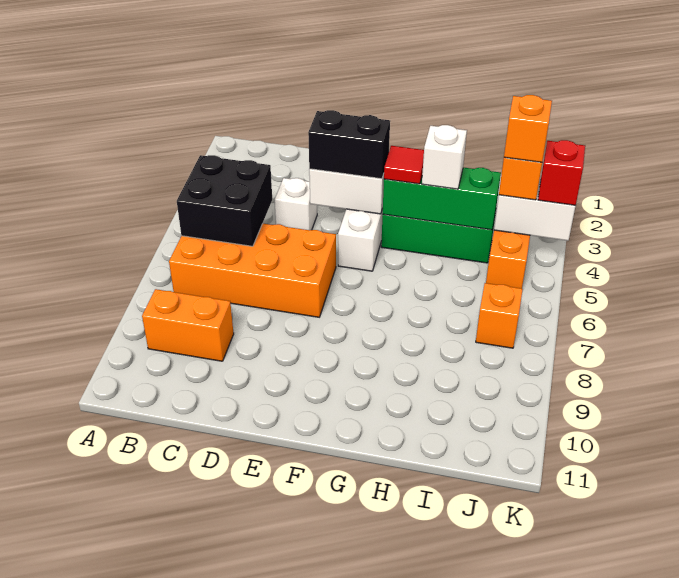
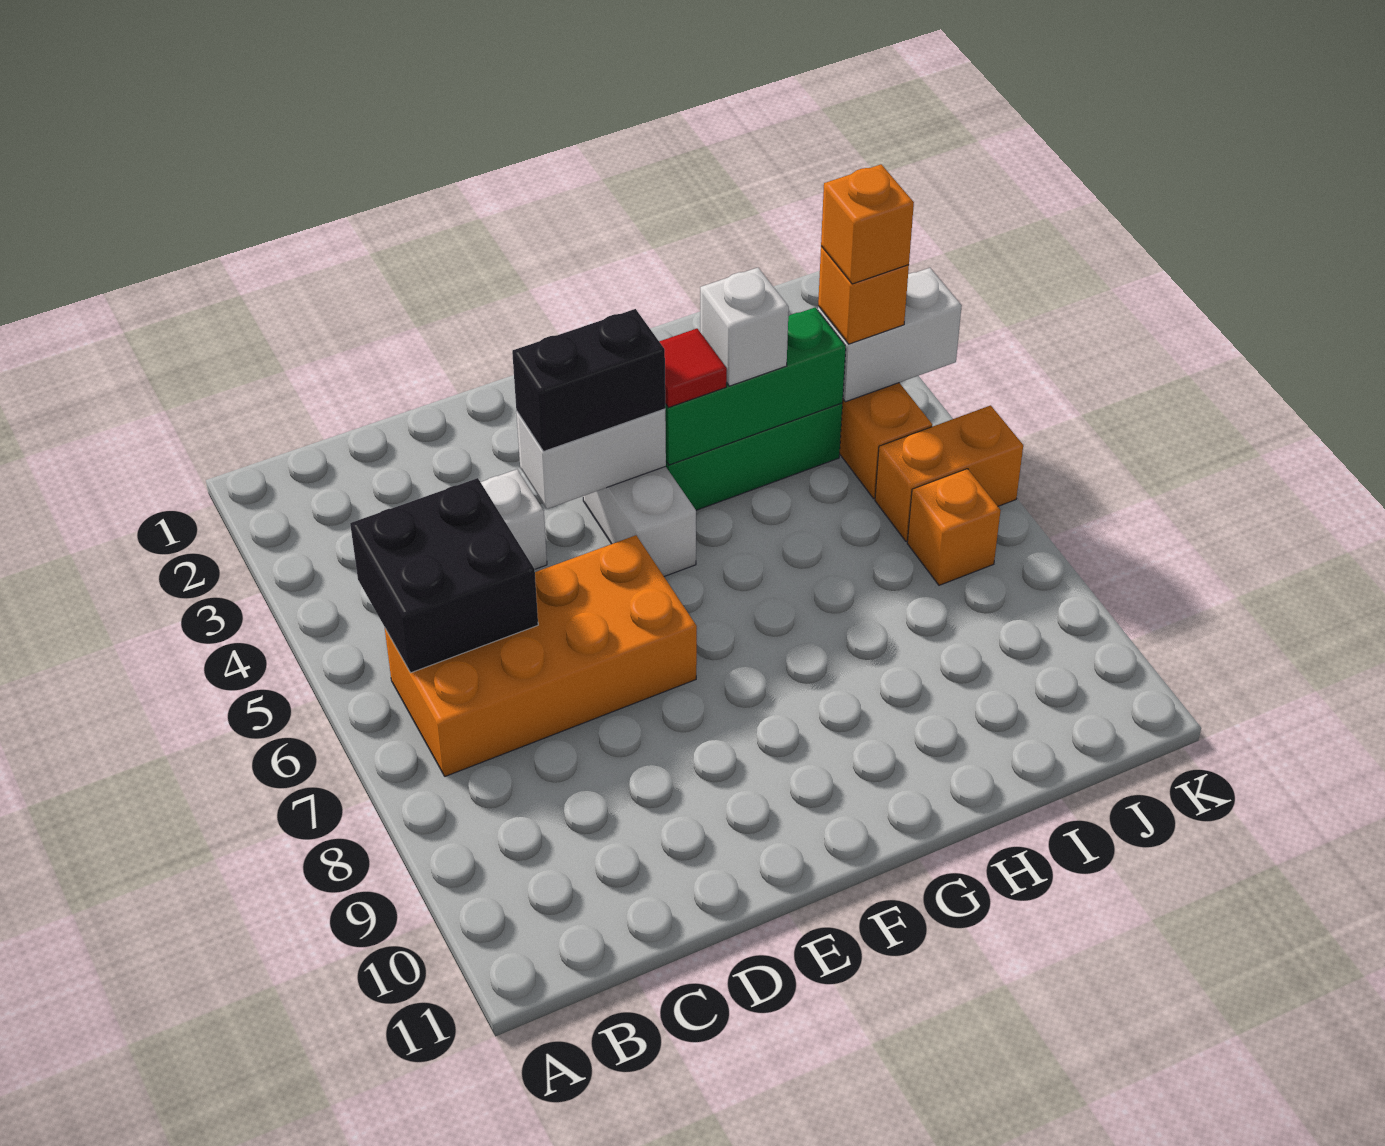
orange brick B9:C9 level 1 -> orange brick J6:K6 level 1
red brick K4 level 3 -> none

